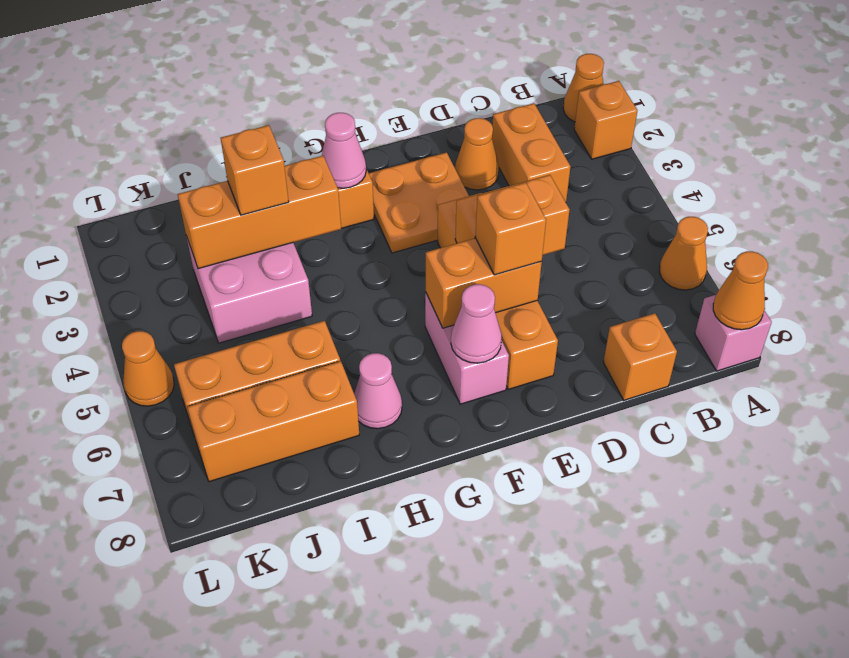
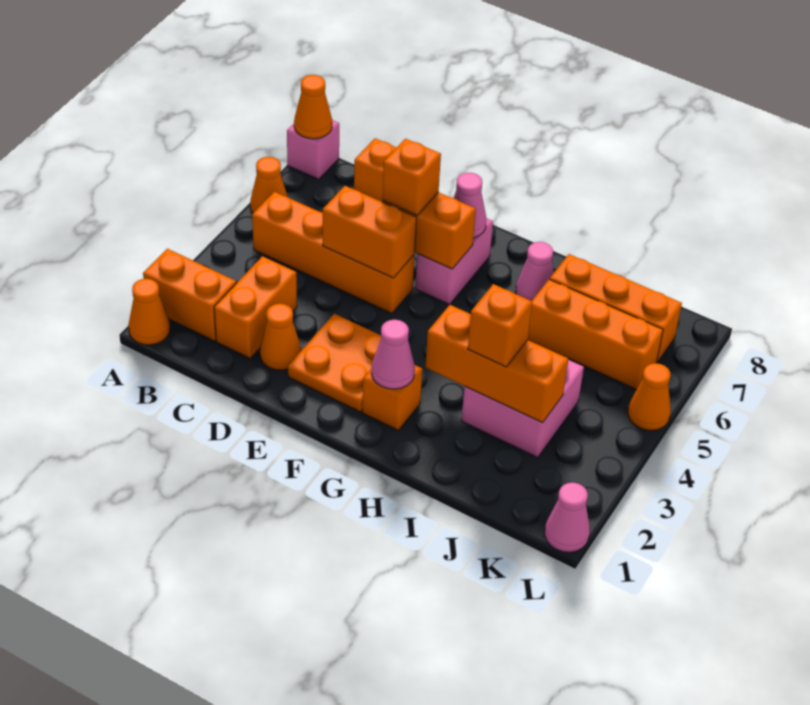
orange brick A2 level 1 -> orange brick A2:B2 level 1
orange brick E4:E7 level 1 -> orange brick B5:E5 level 1
none -> pink cone L1 level 1

